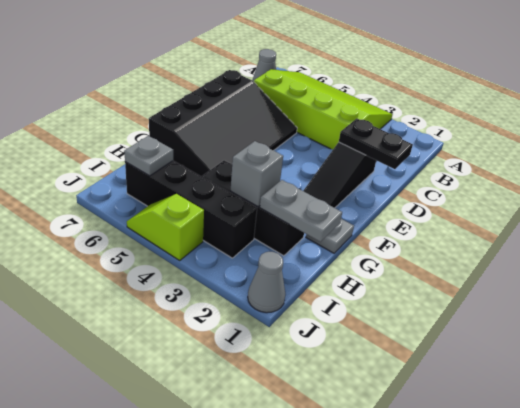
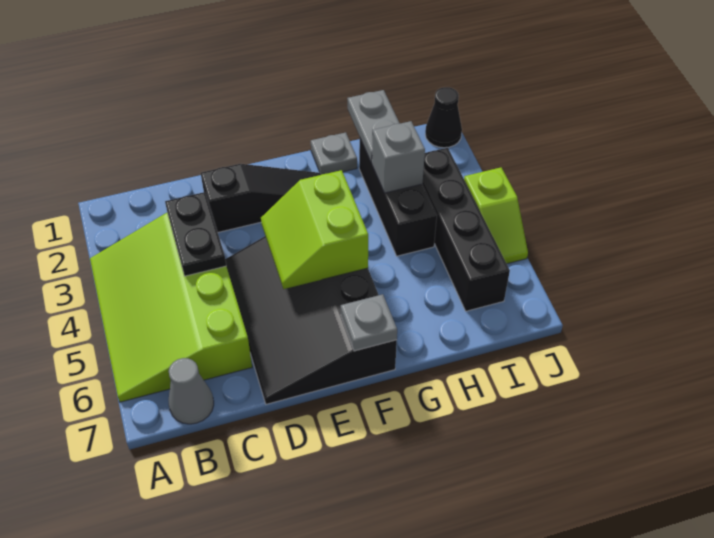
black plate D1:D2 level 2 -> black plate C3:C4 level 2
black slope D5:G7 level 1 top 7 -> black slope D4:F7 level 1 top F
none -> lime slope E4:F5 level 2 top F
grey plate I6 level 2 -> grey plate F7 level 2
grey cone J1 level 1 -> black cone J1 level 1

